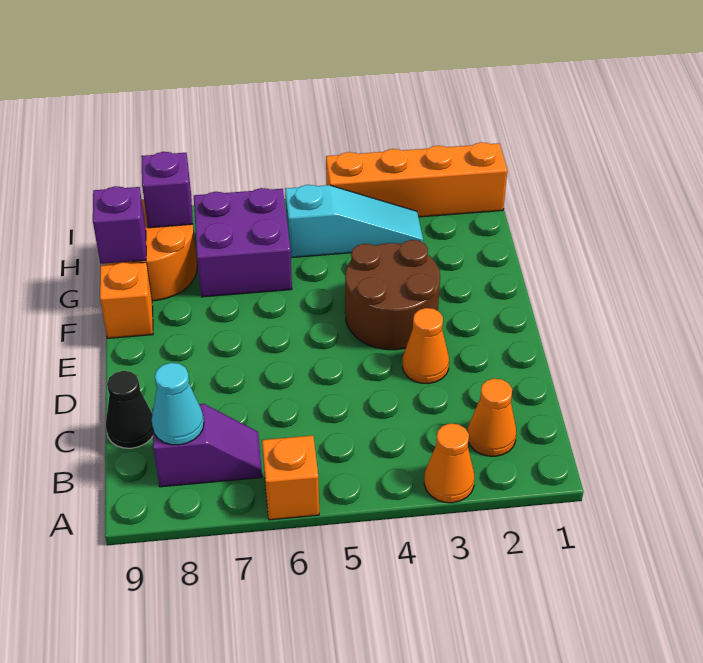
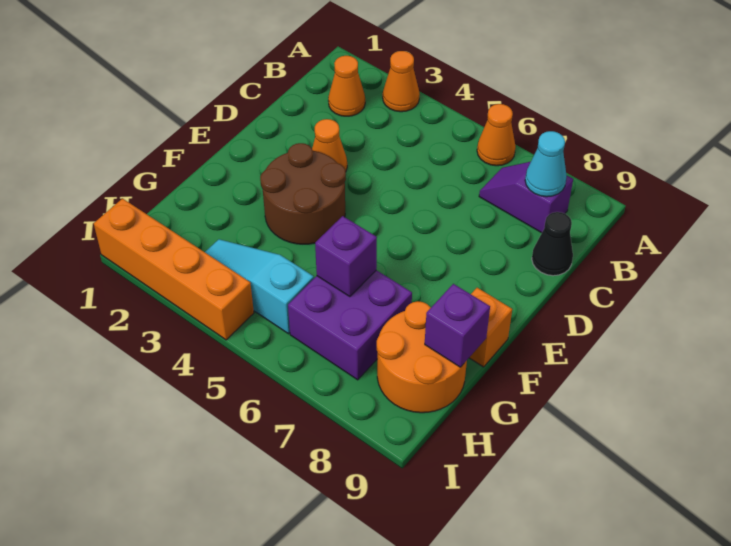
orange brick A6 level 1 -> orange cone A6 level 1
purple brick H8 level 2 -> purple brick G6 level 2

